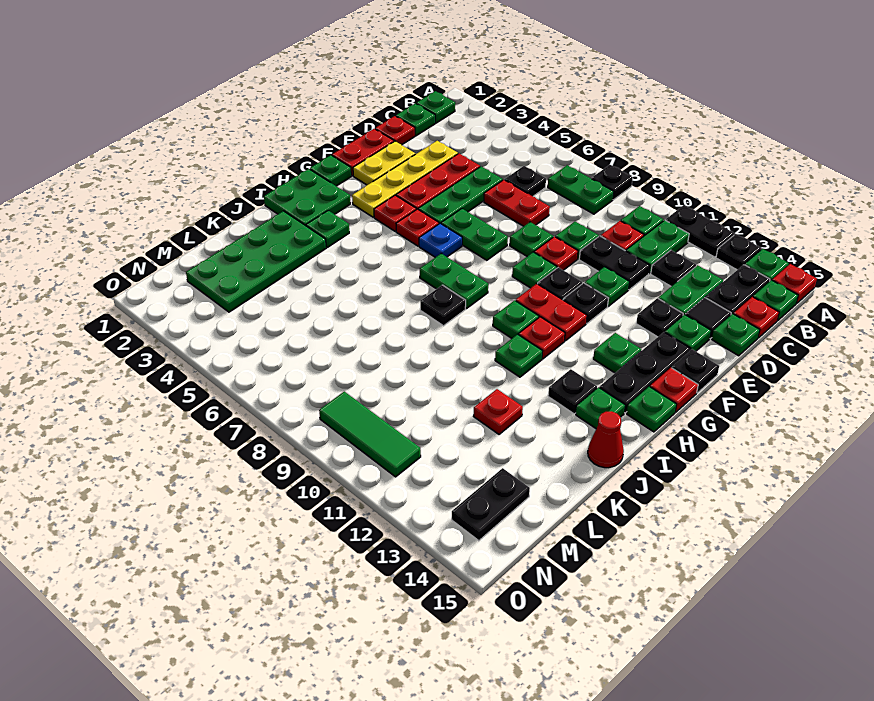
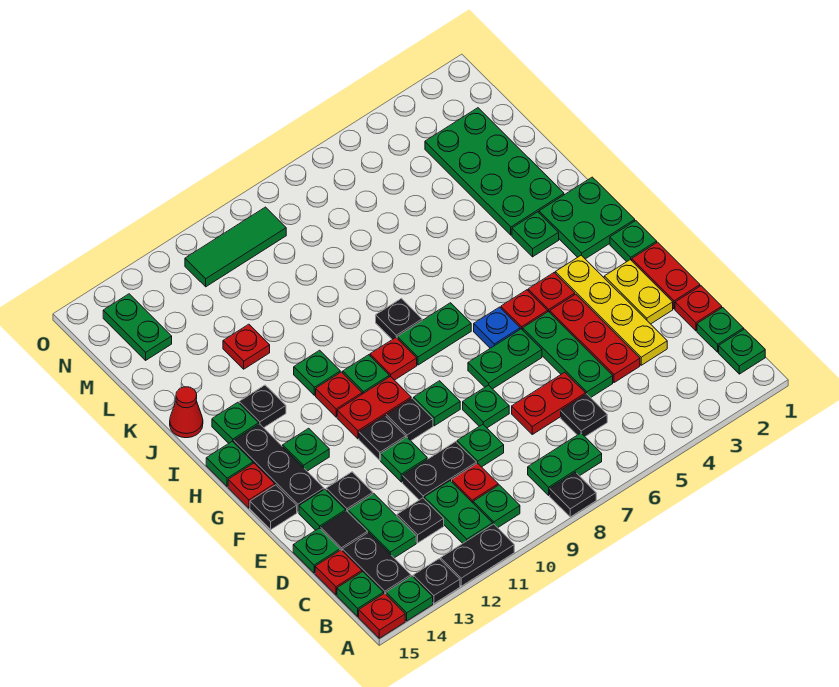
red plate E9 level 1 -> red plate H9 level 1
black plate M14:N14 level 1 -> green plate M14:N14 level 1

